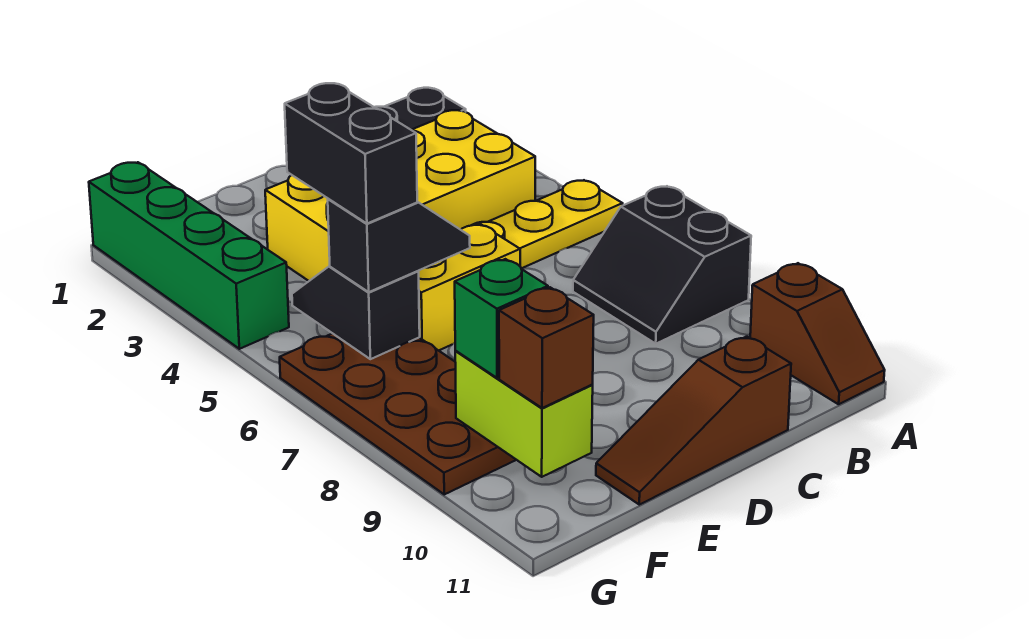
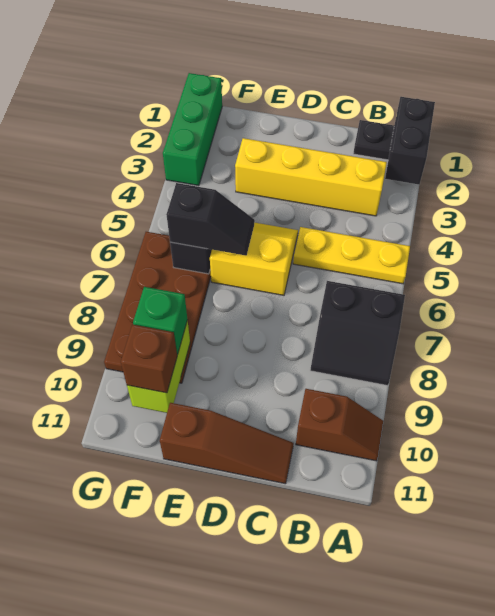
black slope A7:B8 level 1 top A -> black slope A7:B8 level 1 top 7
brown slope A10:A11 level 1 top 10 -> brown slope A10:B10 level 1 top B
yellow brick B3:E4 level 1 -> yellow brick B3:E3 level 1
brown slope C11:E11 level 1 top C -> brown slope C11:E11 level 1 top E
black brick F5:F6 level 4 -> black brick A1:A2 level 2
green brick G1:G4 level 1 -> green brick G1:G3 level 1

